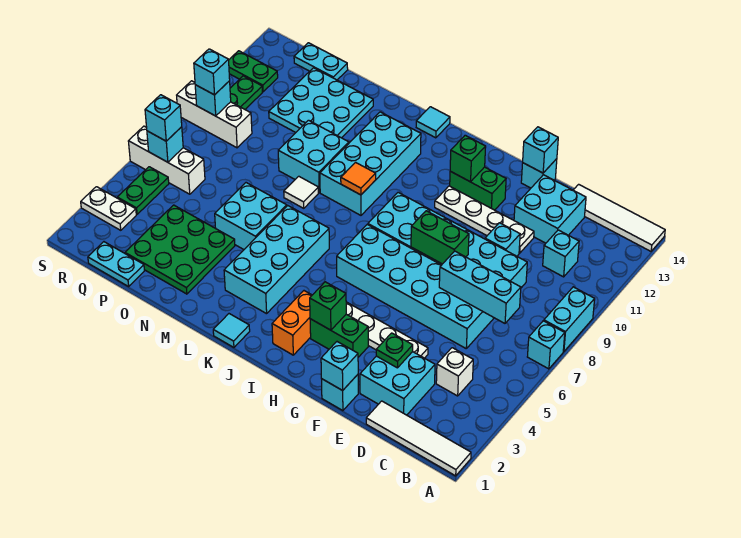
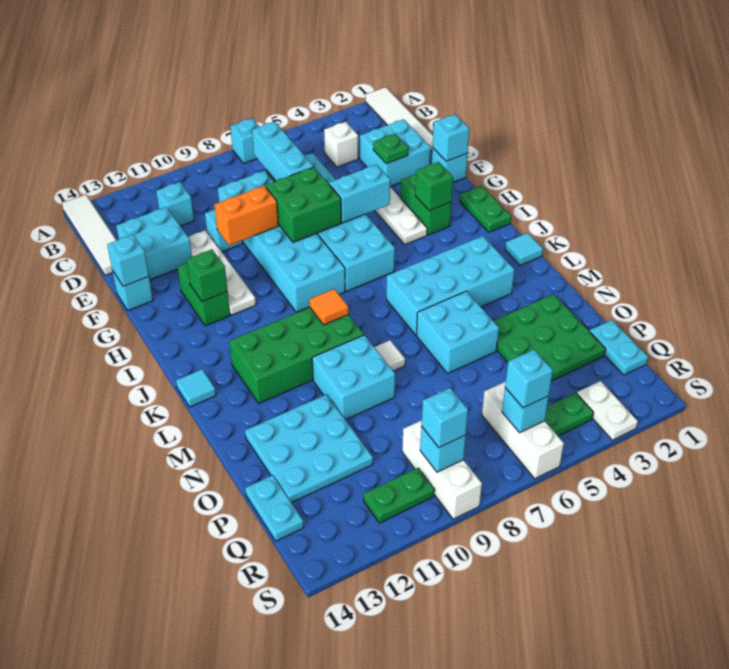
cyan brick A8:A9 level 1 -> cyan brick G5:G6 level 2
green brick F8:G8 level 2 -> green brick F7:G8 level 2
orange brick I2:I3 level 1 -> orange brick F9:F10 level 2
cyan brick K9:L12 level 1 -> green brick K9:L12 level 1
green plate R12:S12 level 1 -> green plate H1:I1 level 1

